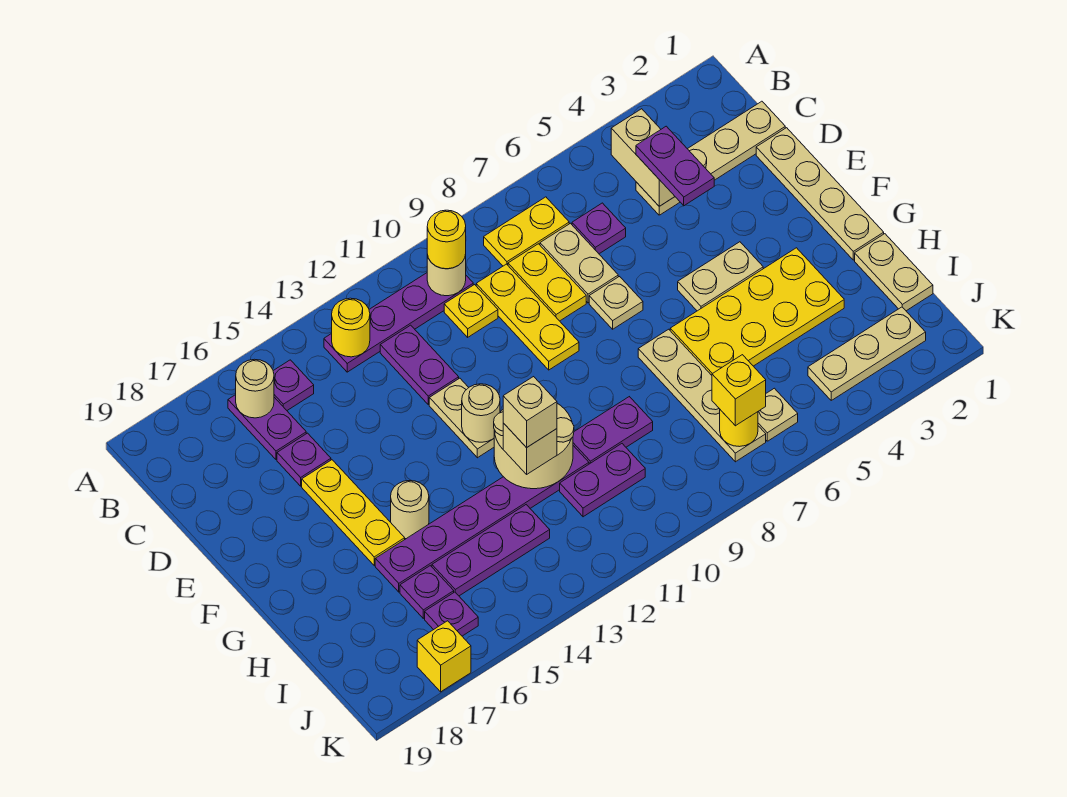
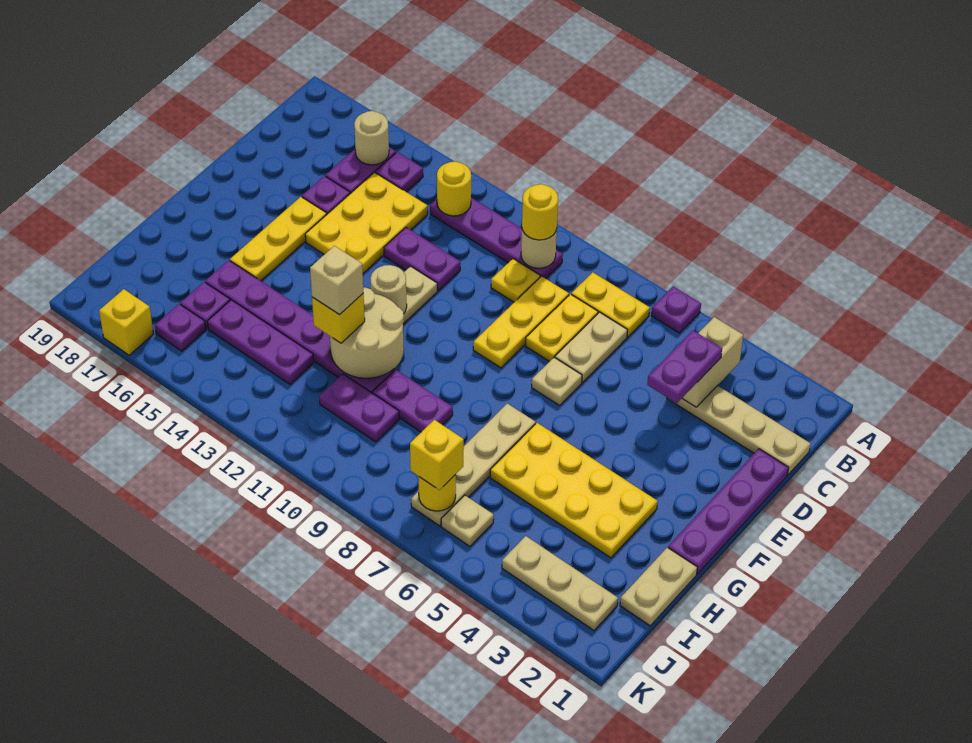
purple plate C6 level 1 -> purple plate A6 level 1
purple plate C12:D12 level 1 -> purple plate D12:D13 level 1
none -> yellow plate C14:E15 level 1
tan plate D1:G1 level 1 -> purple plate D1:G1 level 1
tan plate F4:F5 level 1 -> none
tan round brick G15 level 1 -> none
tan brick H12 level 3 -> yellow brick H12 level 3

